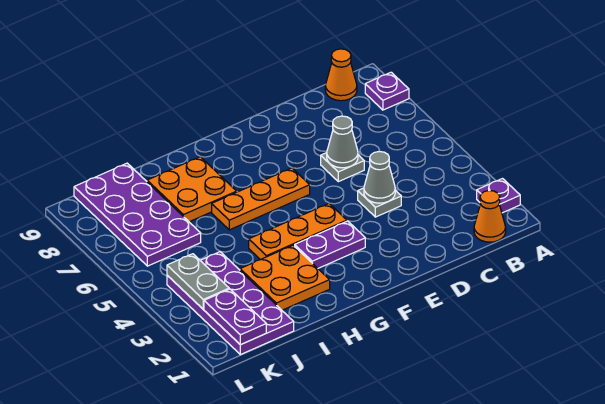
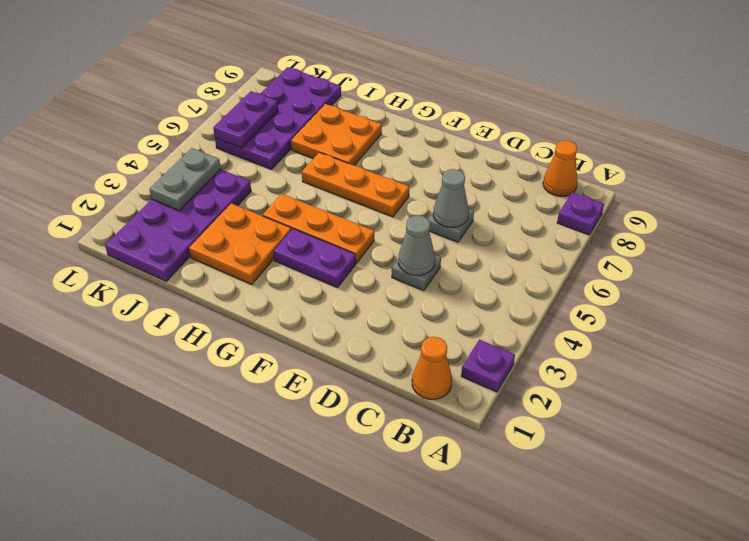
purple plate K1:K2 level 2 -> purple plate K6:K7 level 2

